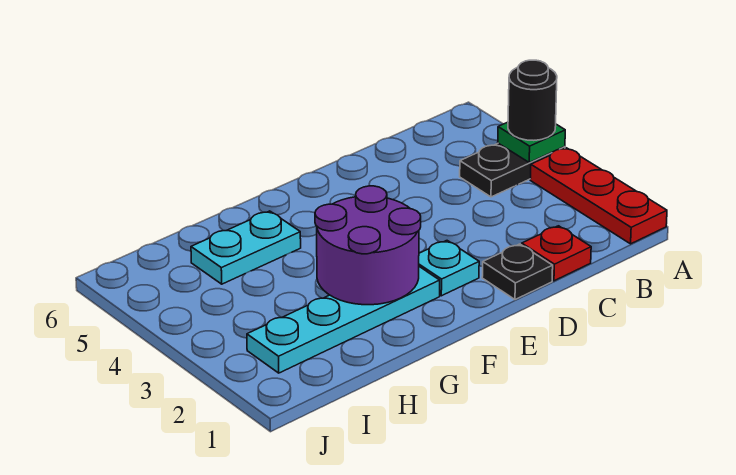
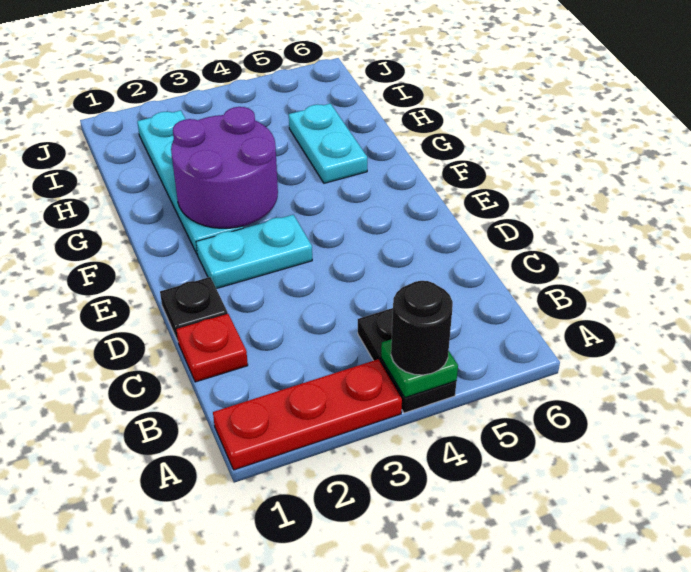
cyan plate E2 level 1 -> cyan plate E2:E3 level 1

